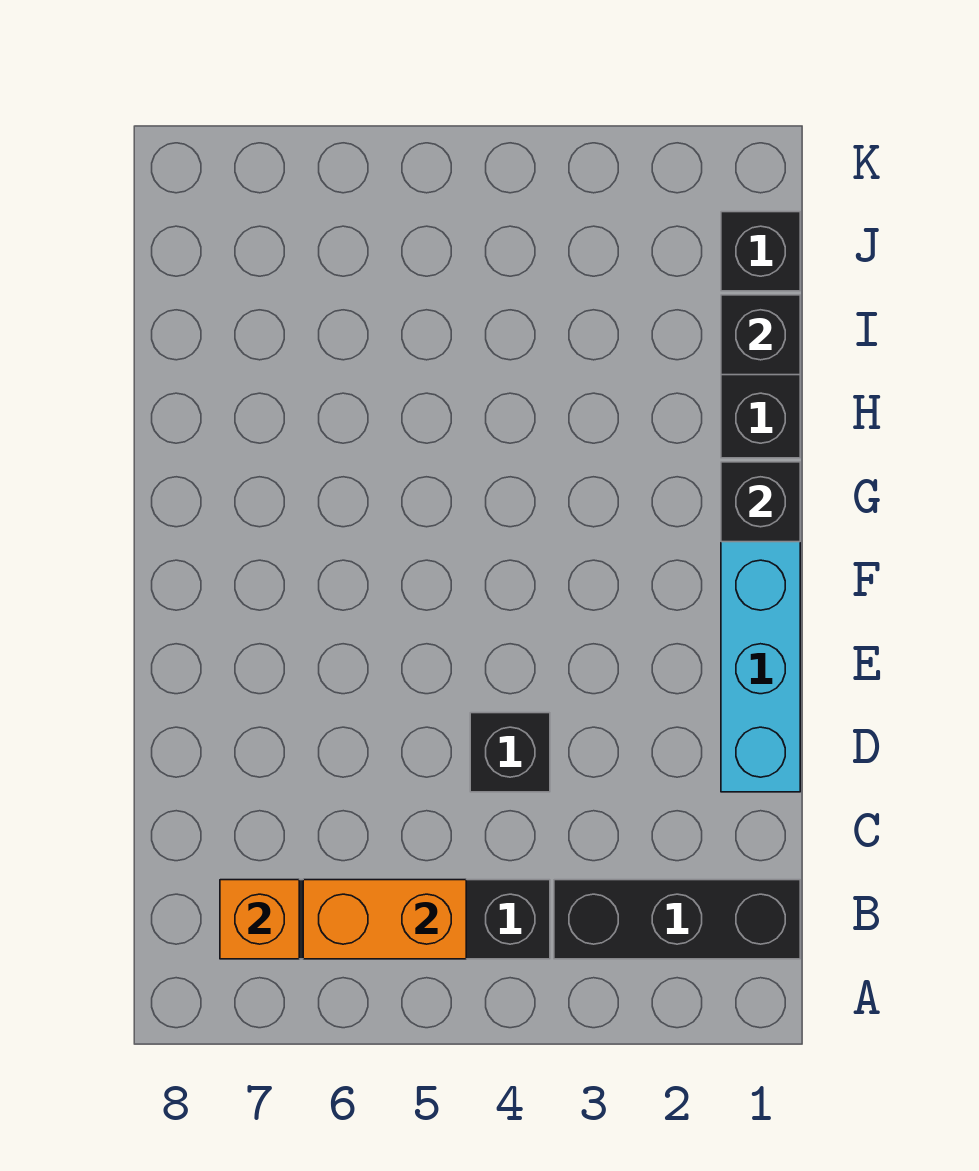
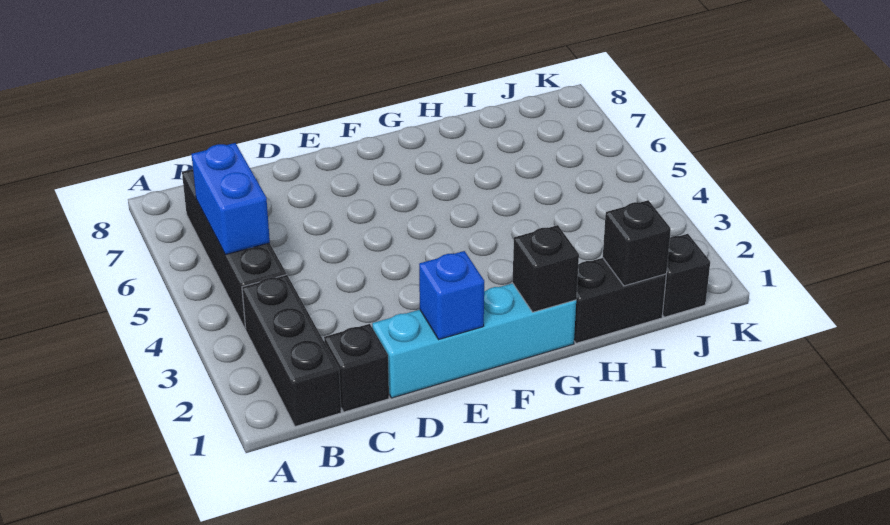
orange brick B5:B6 level 2 -> blue brick B5:B6 level 2
orange brick B7 level 2 -> none
black brick D4 level 1 -> black brick C1 level 1
none -> blue brick E1 level 2

